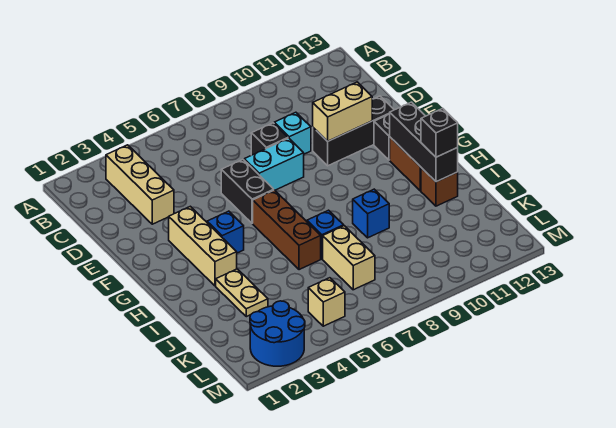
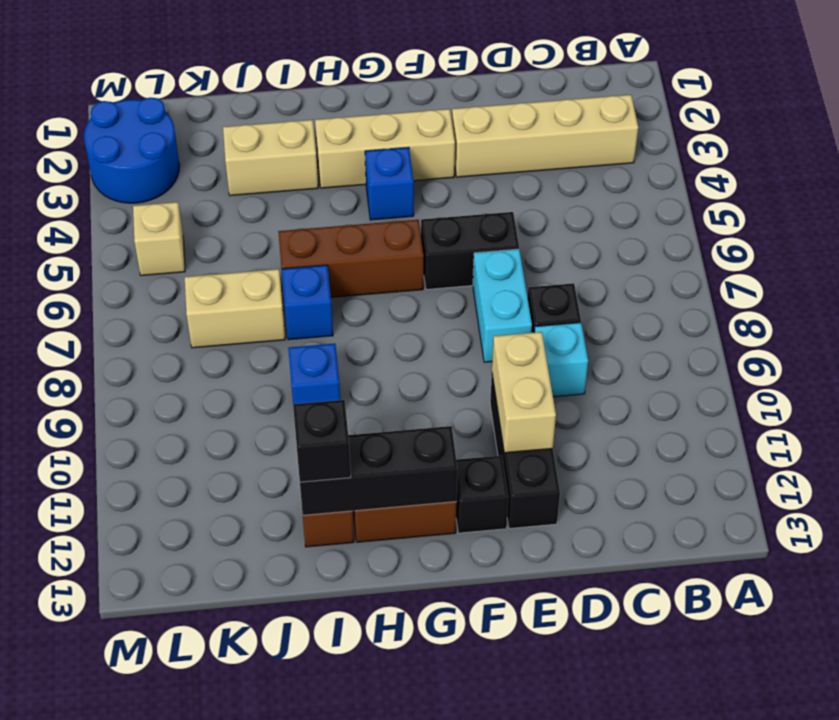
tan brick B3:D3 level 1 -> tan brick B3:E3 level 1
tan plate I3:J3 level 1 -> tan brick I3:J3 level 1

